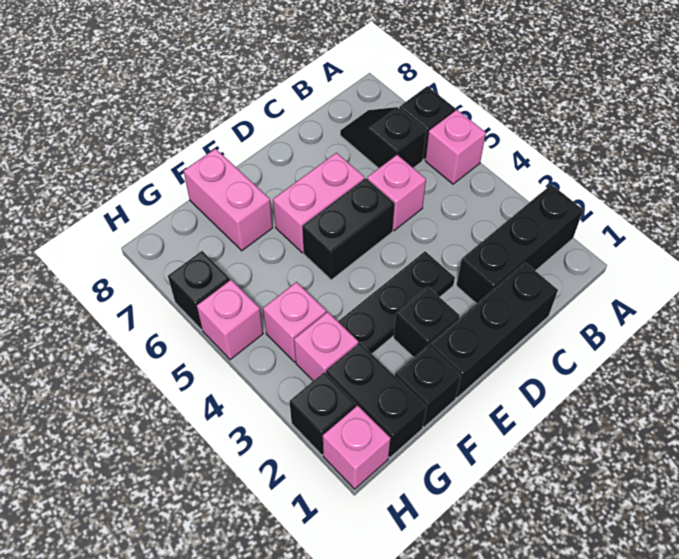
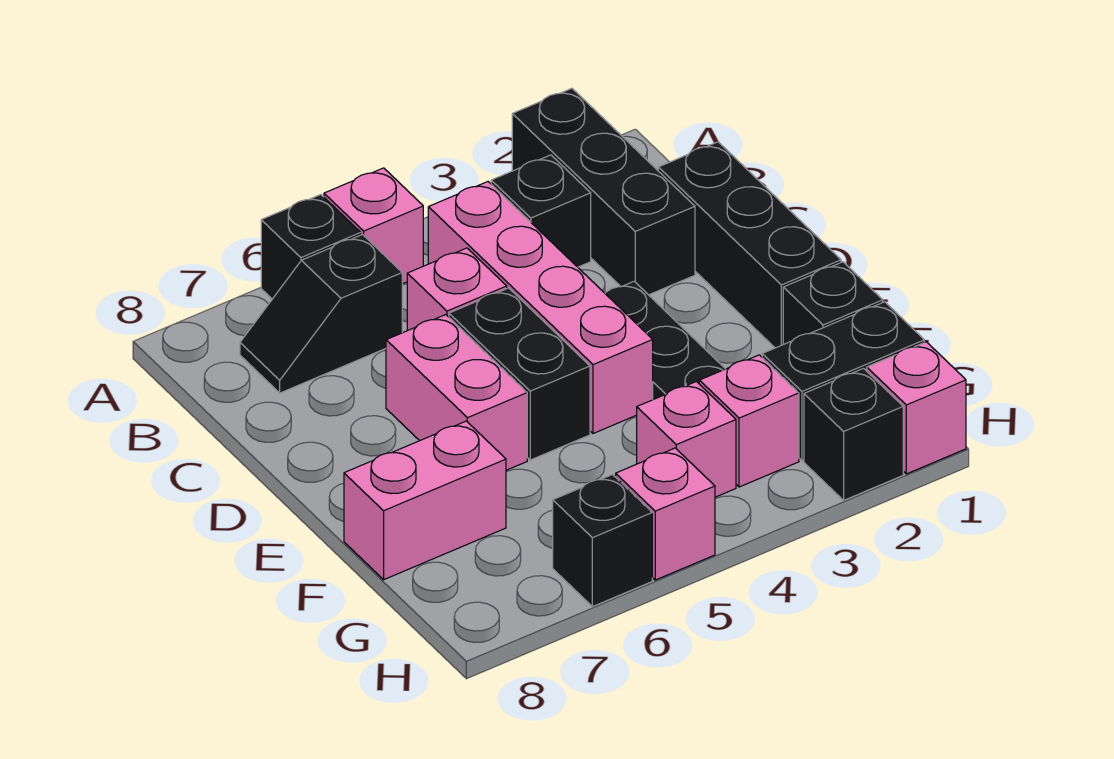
none -> pink brick B4:E4 level 1
black brick E2 level 1 -> black brick B3 level 1

